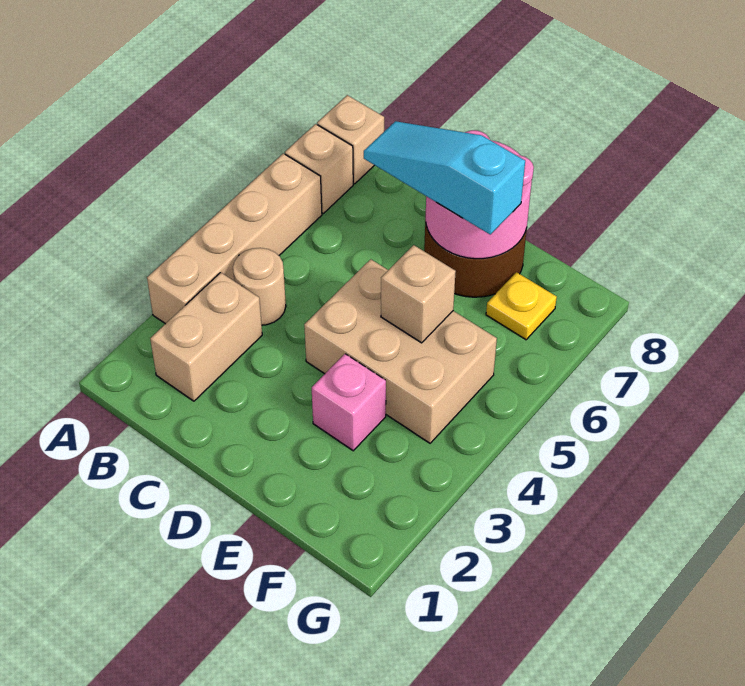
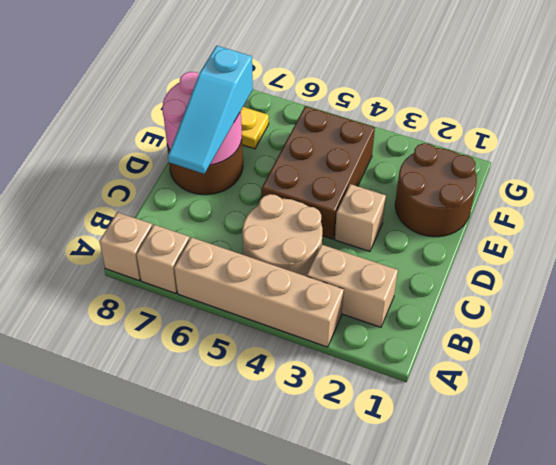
tan round brick B4 level 1 -> tan round brick B4:C5 level 1
tan brick D4:F5 level 1 -> brown brick D4:F5 level 1
none -> brown round brick E1:F2 level 1
pink brick E3 level 1 -> none
tan brick E5 level 2 -> tan brick D3 level 1

